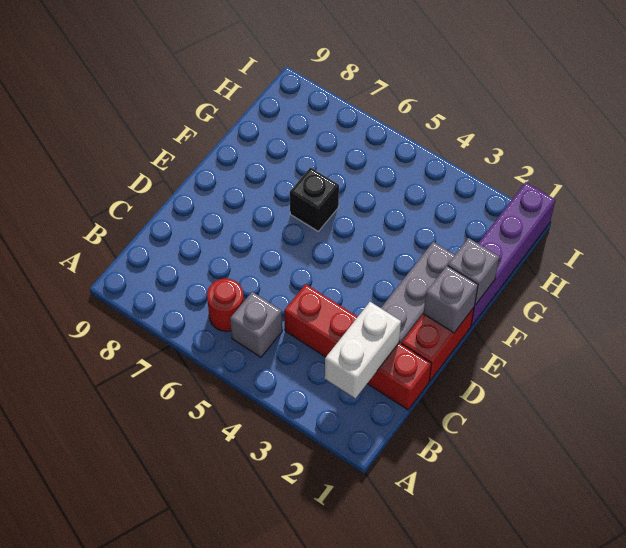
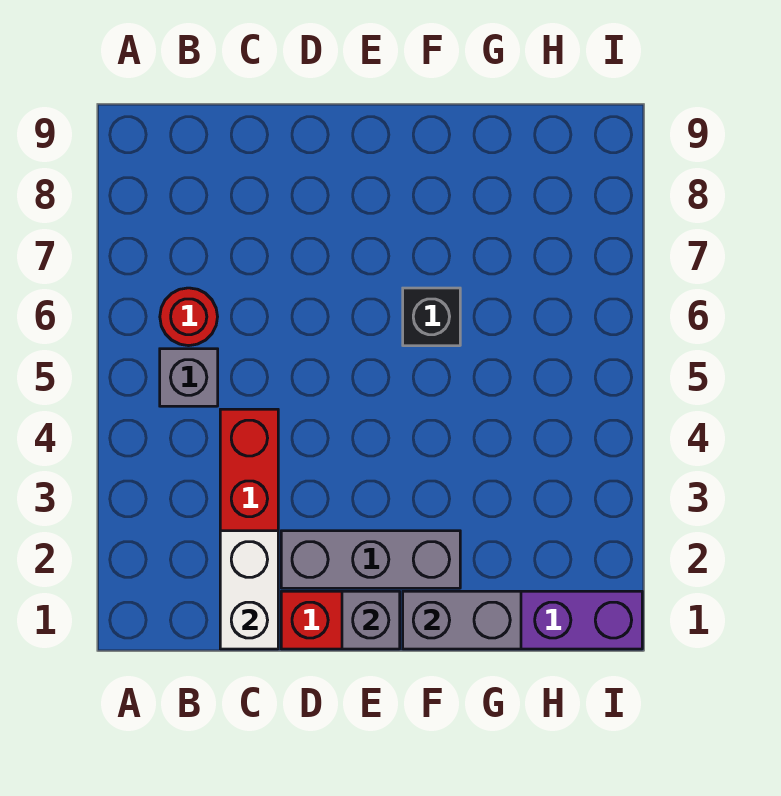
white brick B2:C2 level 2 -> white brick C1:C2 level 2
grey brick F1 level 2 -> grey brick F1:G1 level 2

